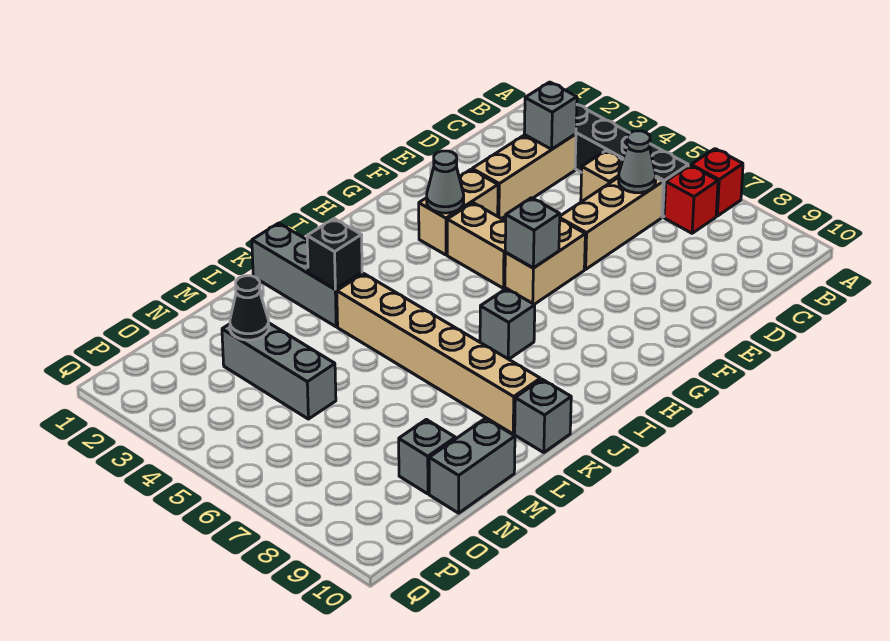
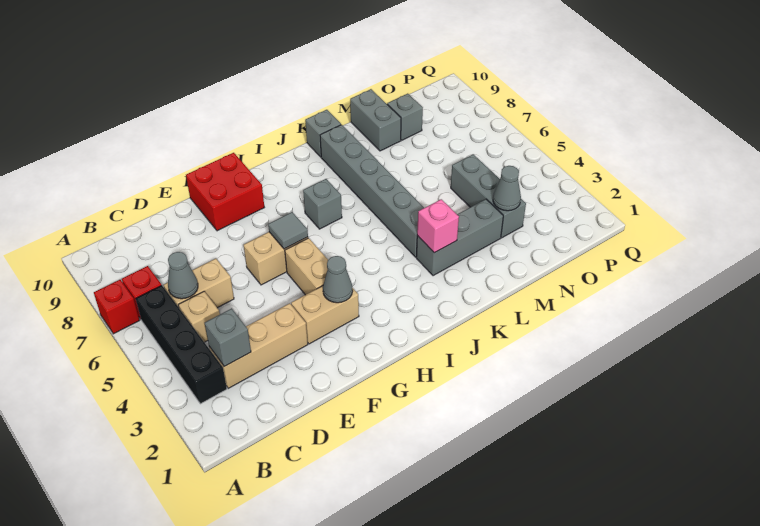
tan brick C6:E6 level 1 -> tan brick C6:D6 level 1
none -> red brick F9:G10 level 1
grey brick G6 level 2 -> grey tile G6 level 2
grey brick K1:K3 level 1 -> grey brick K3:M3 level 1
black brick K3 level 2 -> pink brick K3 level 2
tan brick K4:K9 level 1 -> grey brick K4:K9 level 1
grey brick M10:N10 level 1 -> grey brick M9:M10 level 1
black cone N3 level 2 -> grey cone N3 level 2

